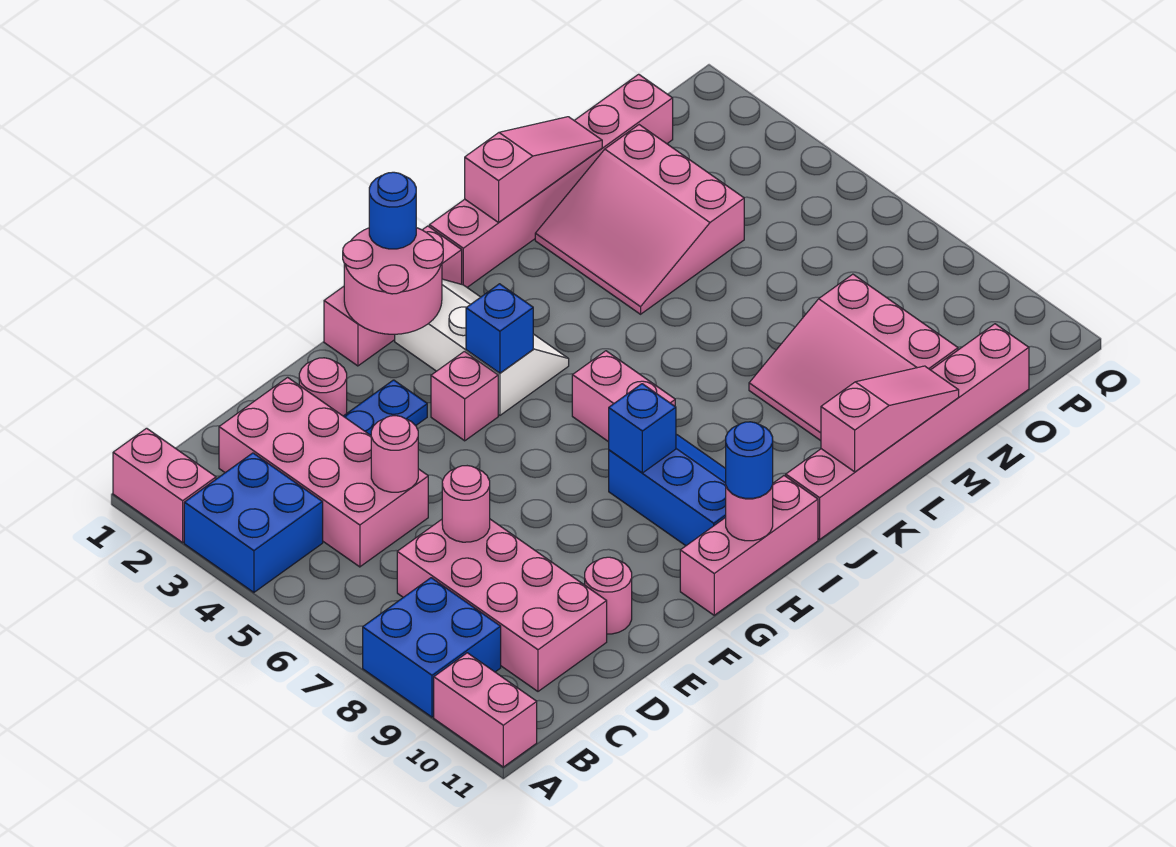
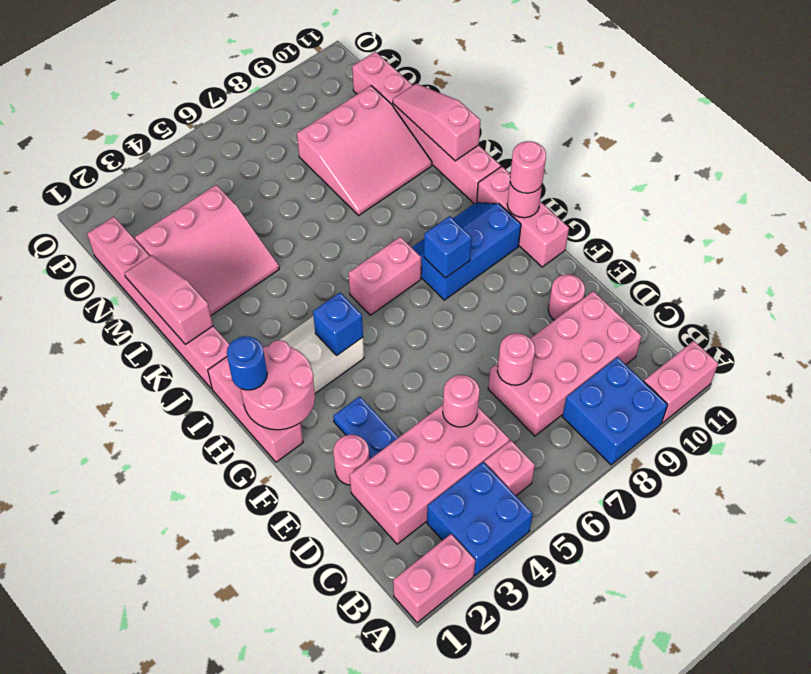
pink brick G4 level 1 -> pink brick B5 level 1
blue round brick H11 level 3 -> pink round brick H11 level 3

